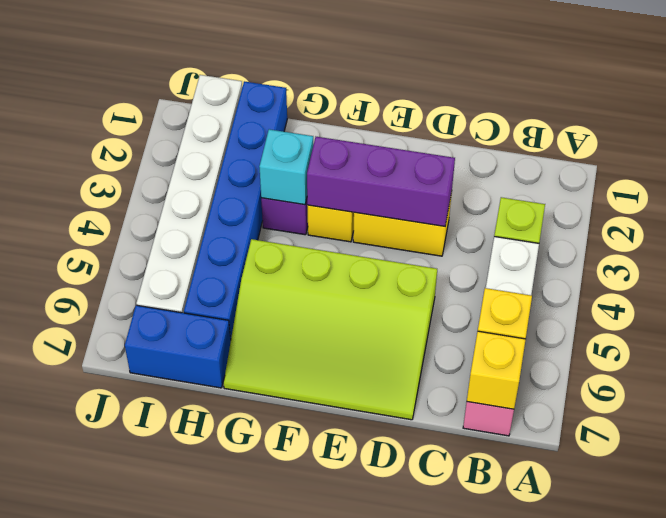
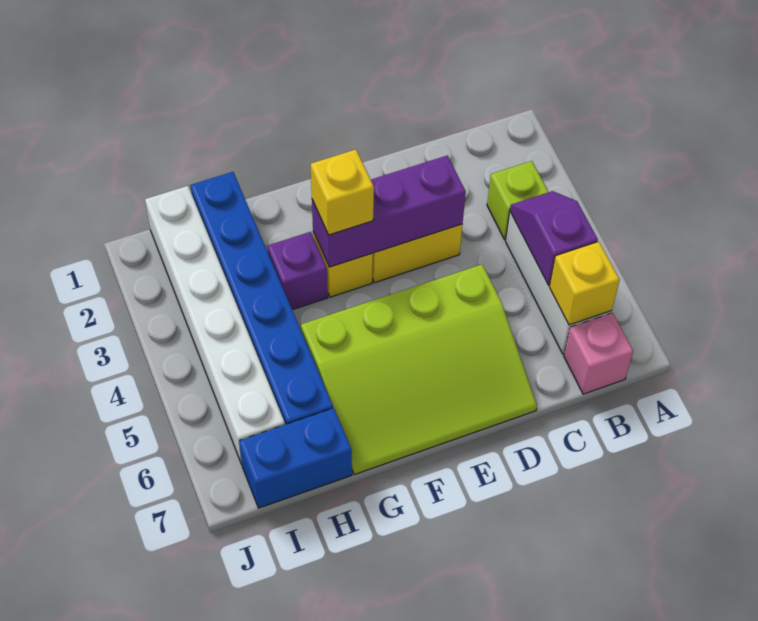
none -> purple slope B4:B5 level 2 top 5
yellow brick B7 level 2 -> yellow brick F3 level 3
cyan brick G3 level 2 -> none

